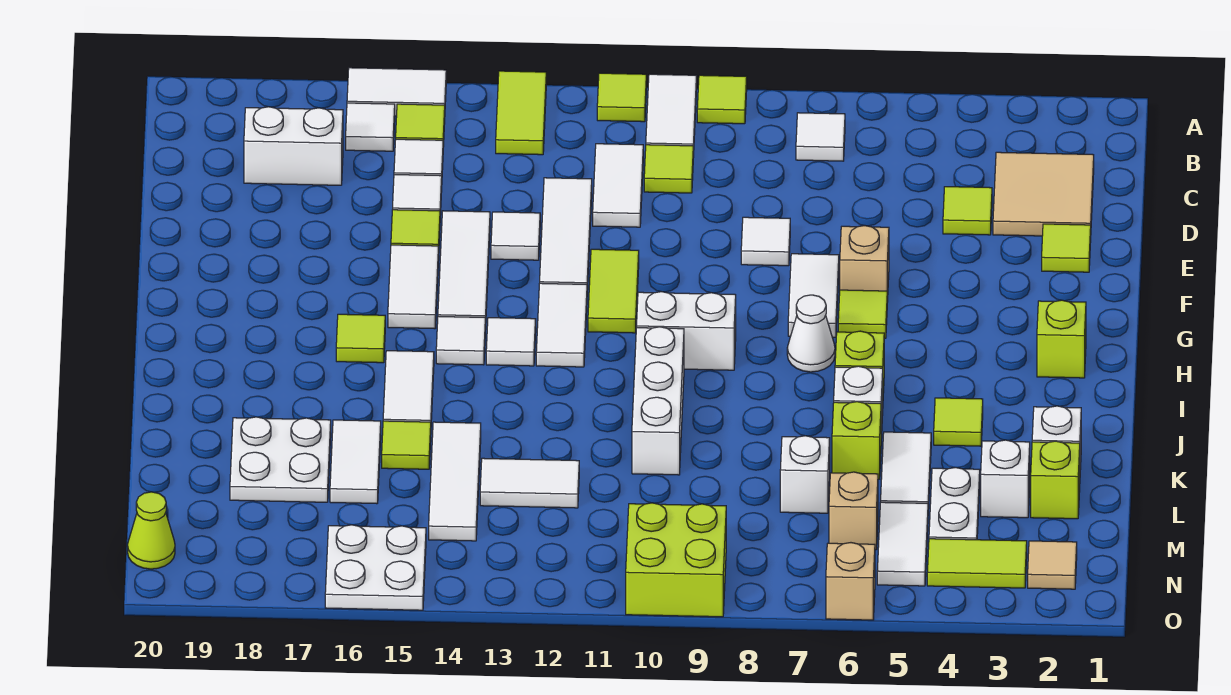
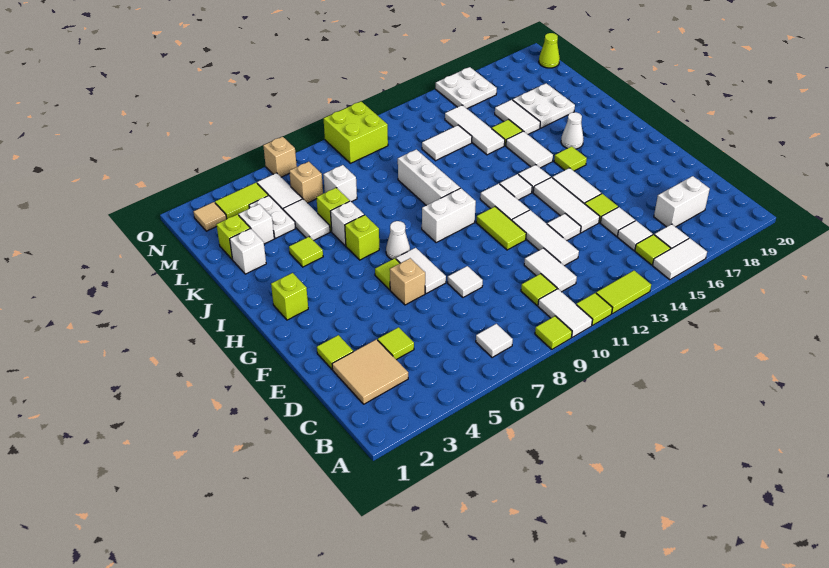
lime tile A13:B13 level 1 -> lime tile A12:A13 level 1
none -> white cone I17 level 1

